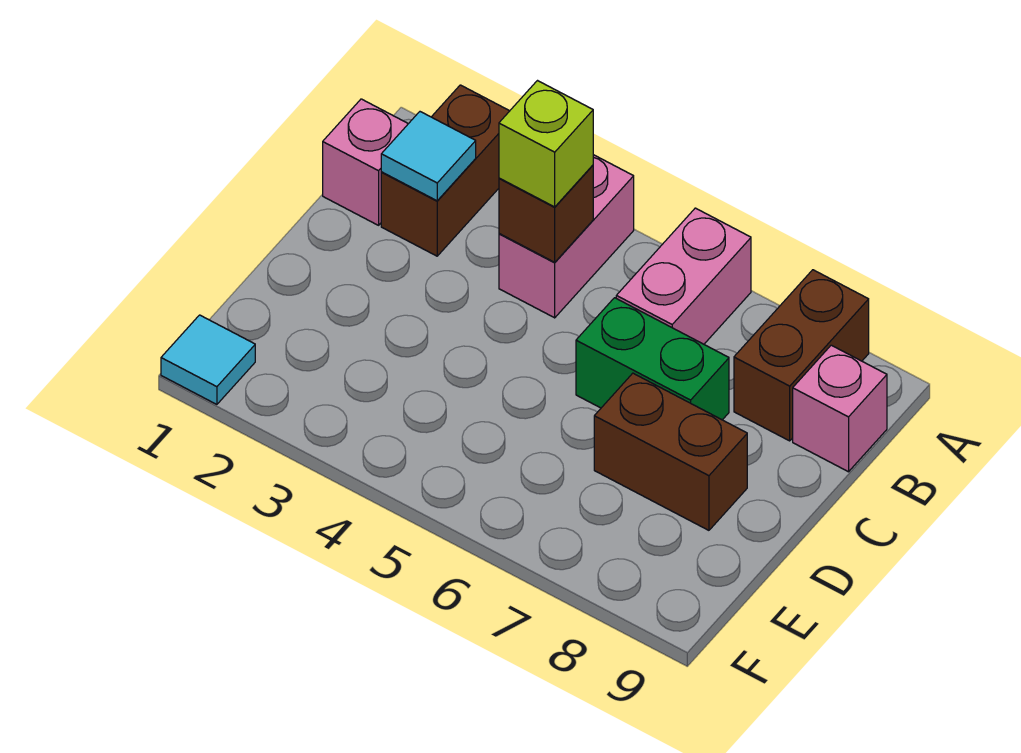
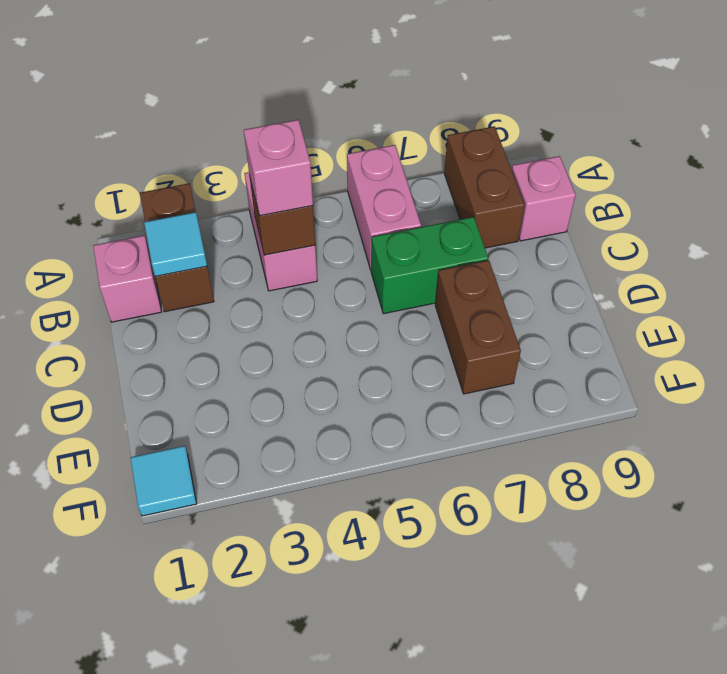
lime brick B4 level 3 -> pink brick B4 level 3
brown brick D7:D8 level 1 -> brown brick D7:E7 level 1

